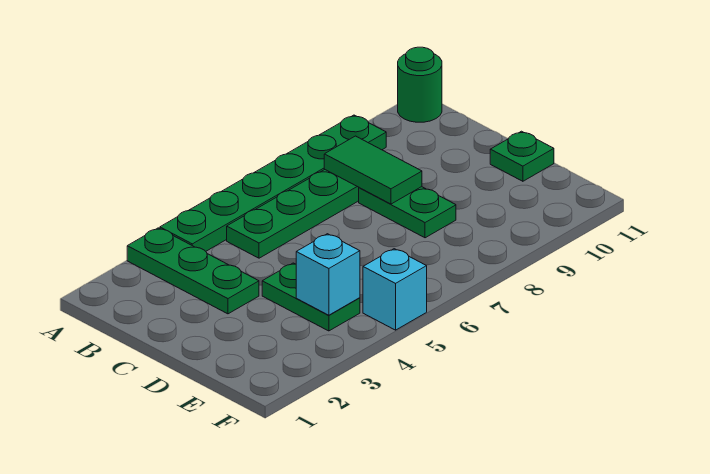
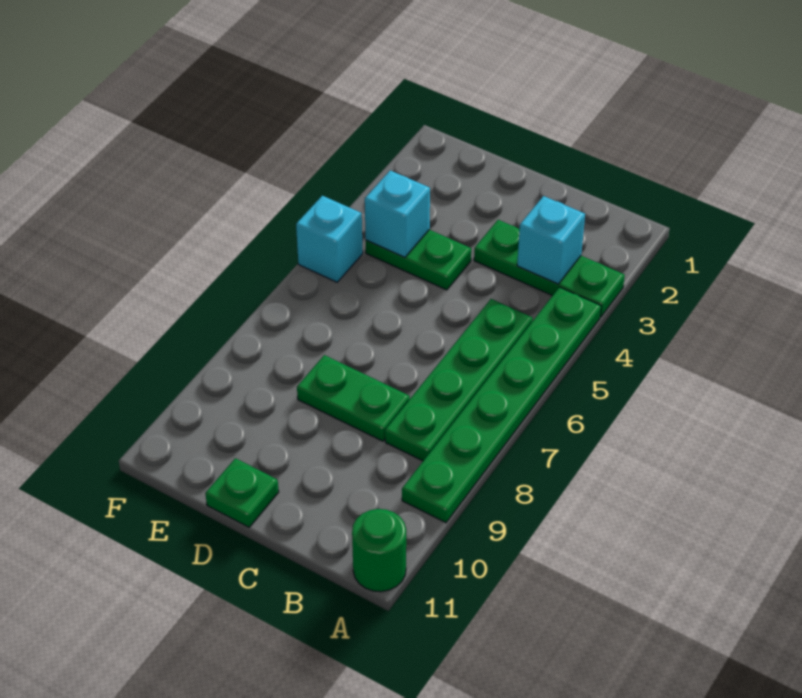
none -> cyan brick B3 level 2
green tile B8:C8 level 2 -> none

